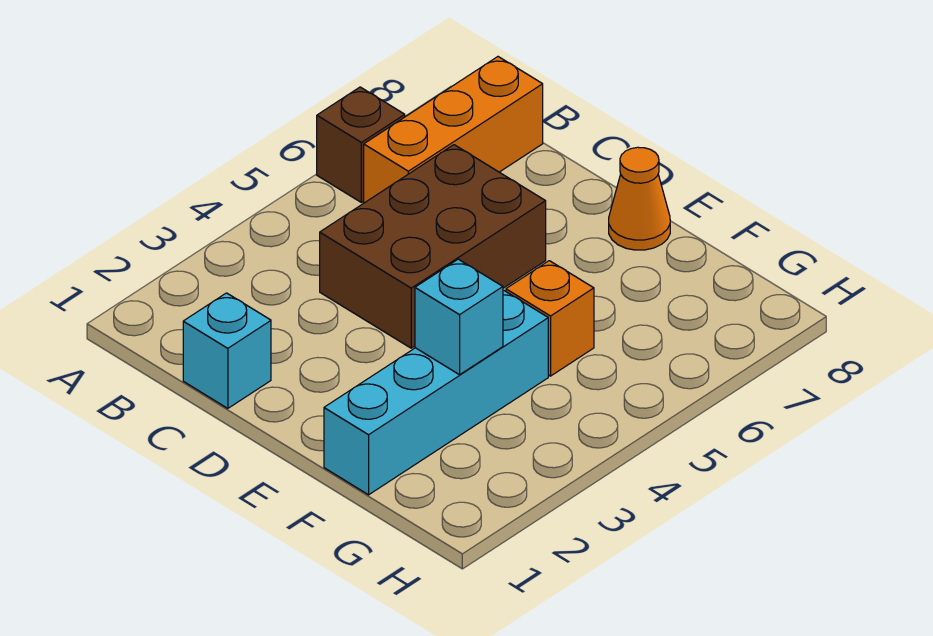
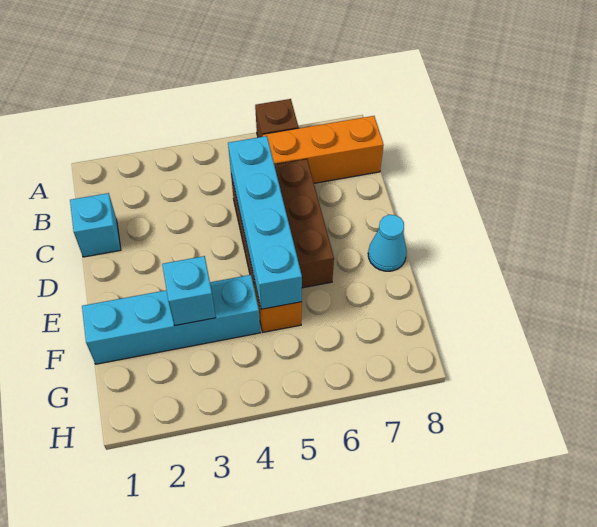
brown brick C4:D6 level 1 -> brown brick C5:E6 level 1
none -> cyan brick C5:F5 level 2
orange cone E8 level 1 -> cyan cone E8 level 1

